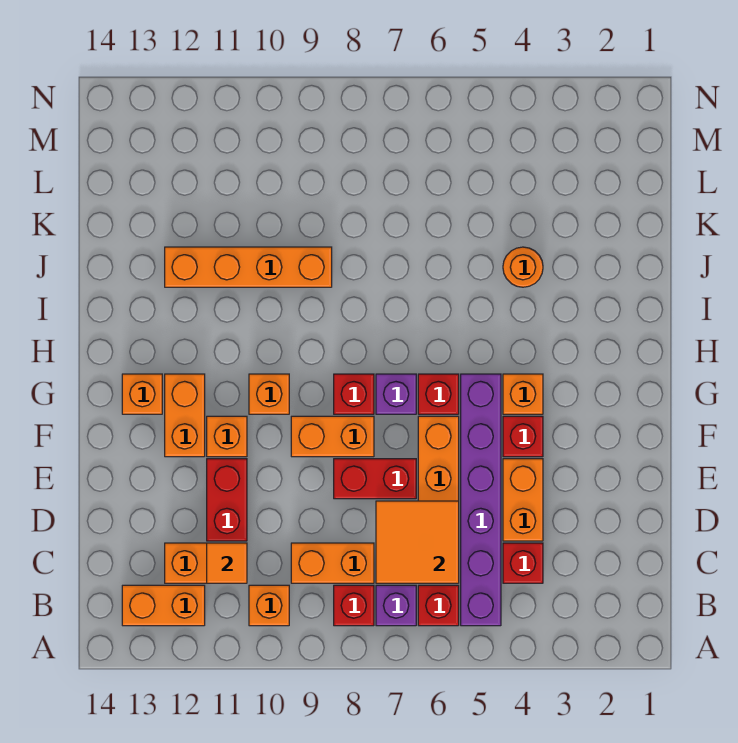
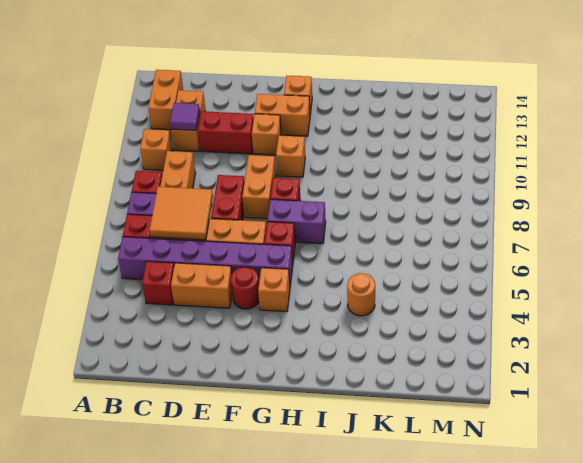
orange tile C11 level 2 -> purple tile C11 level 2
red brick F4 level 1 -> red round brick F4 level 1
purple brick G7 level 1 -> purple brick G7:H7 level 1
orange brick J9:J12 level 1 -> none

